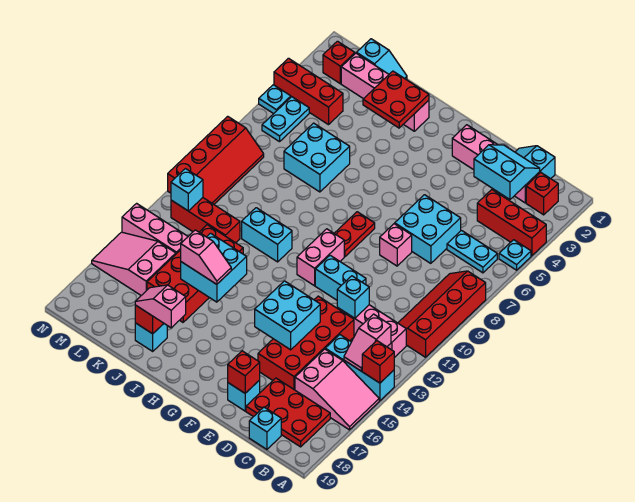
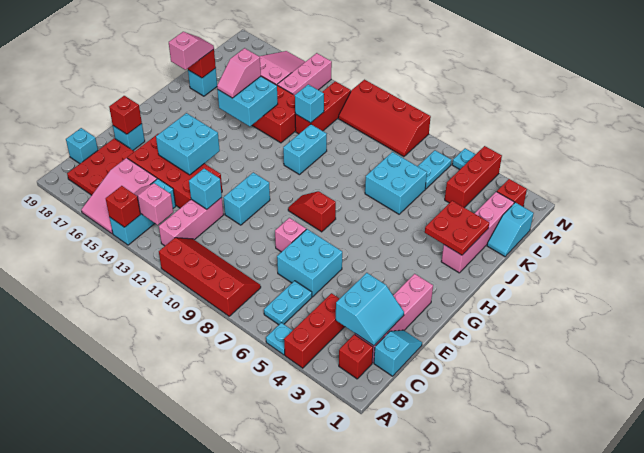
red plate G8:G9 level 1 -> red slope G8:G9 level 1 top 8
pink brick G10:G11 level 1 -> none
cyan plate M5:M6 level 1 -> cyan plate L6:M6 level 1
cyan brick M12 level 2 -> cyan brick K12 level 2

